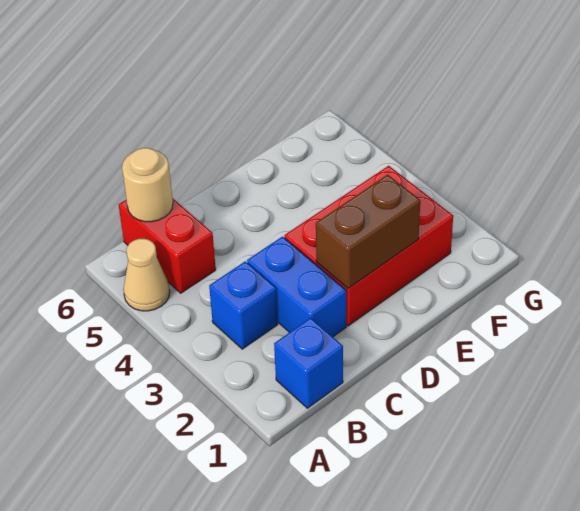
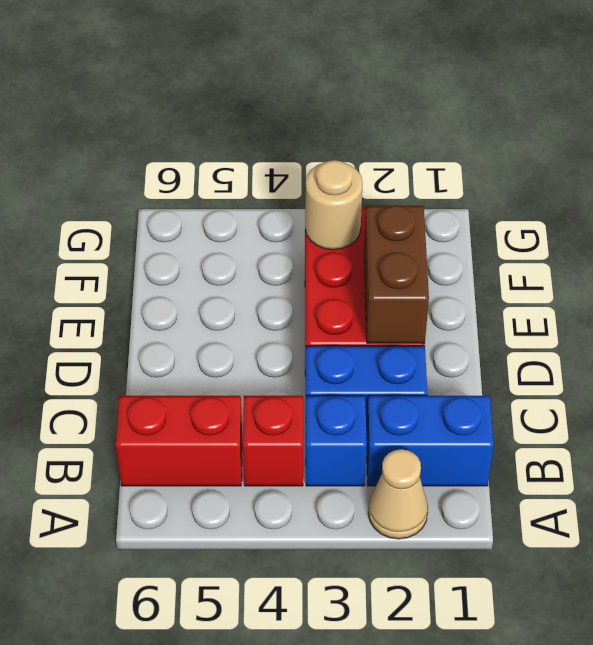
tan cone A5 level 1 -> tan cone A2 level 1
blue brick B1 level 1 -> blue brick B1:B2 level 1
none -> red brick B4 level 1
tan round brick B6 level 2 -> tan round brick F3 level 2

